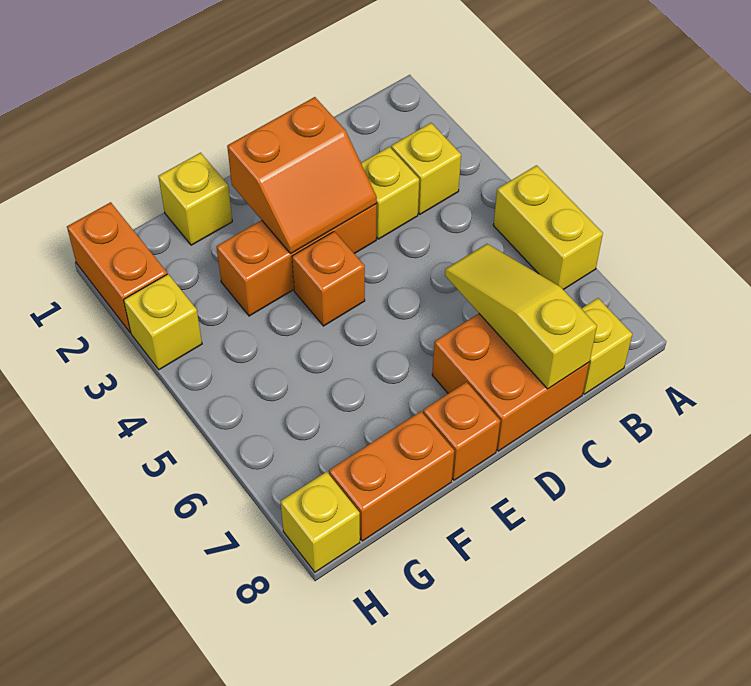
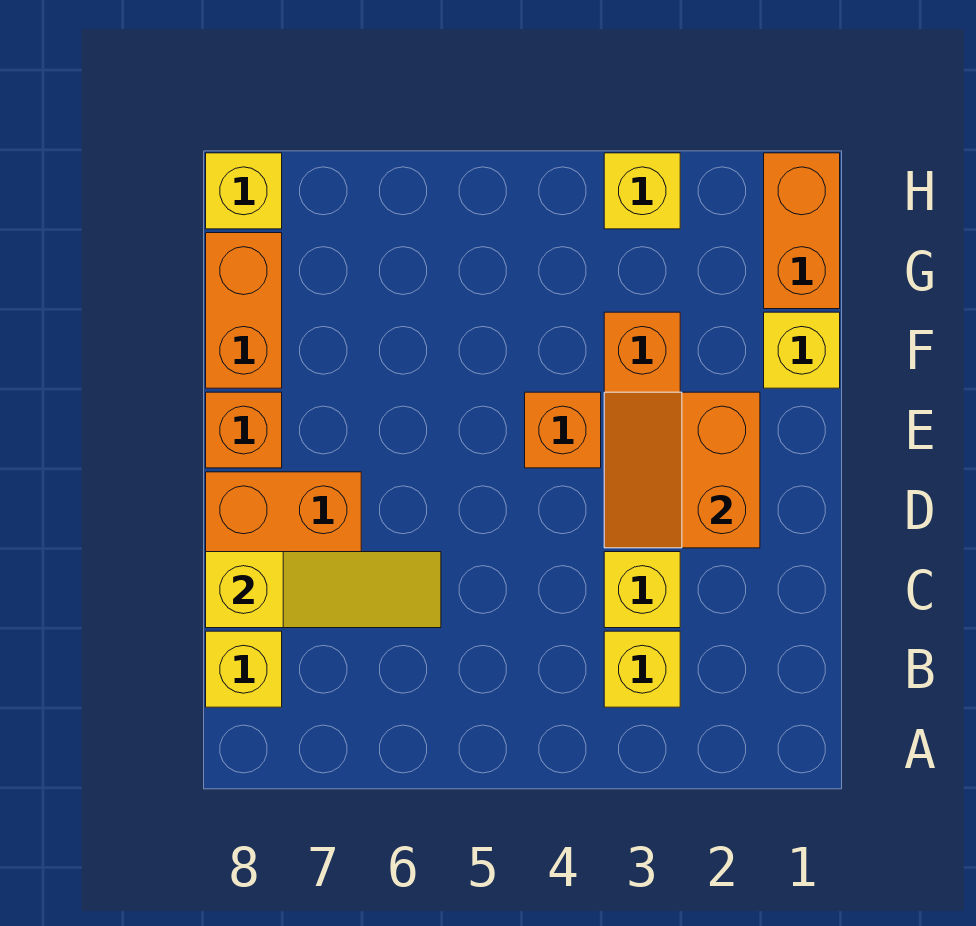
yellow brick A5:A6 level 1 -> none
orange brick H1:H2 level 1 -> orange brick G1:H1 level 1

